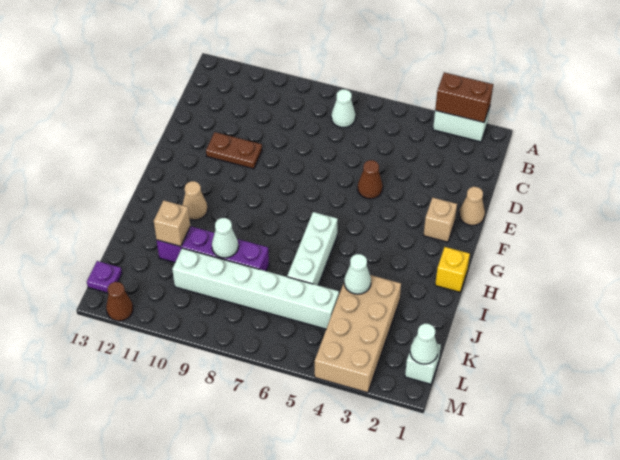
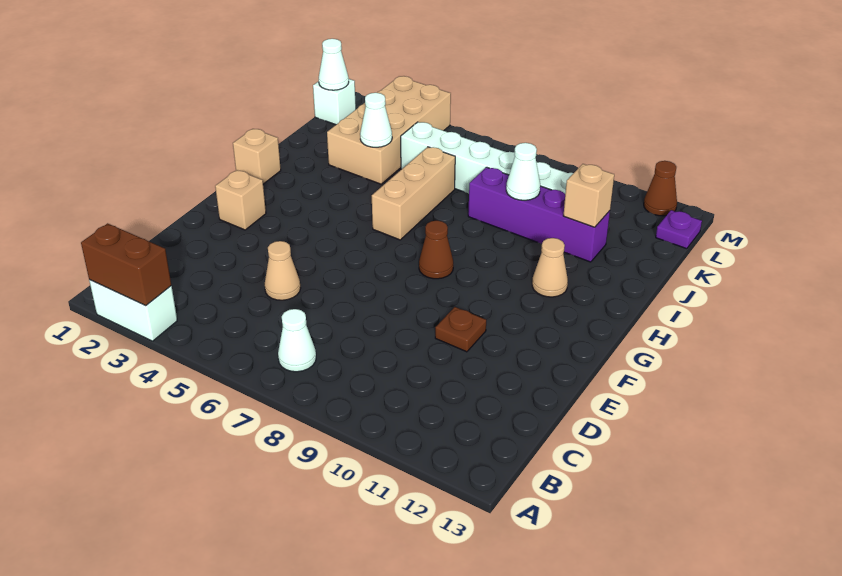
tan cone E1 level 1 -> tan cone D5 level 1
brown cone E5 level 1 -> brown cone G8 level 1
brown plate E10:E11 level 1 -> brown plate E10 level 1
yellow brick H1 level 1 -> tan brick H1 level 1
white brick H6:J6 level 1 -> tan brick H6:J6 level 1

